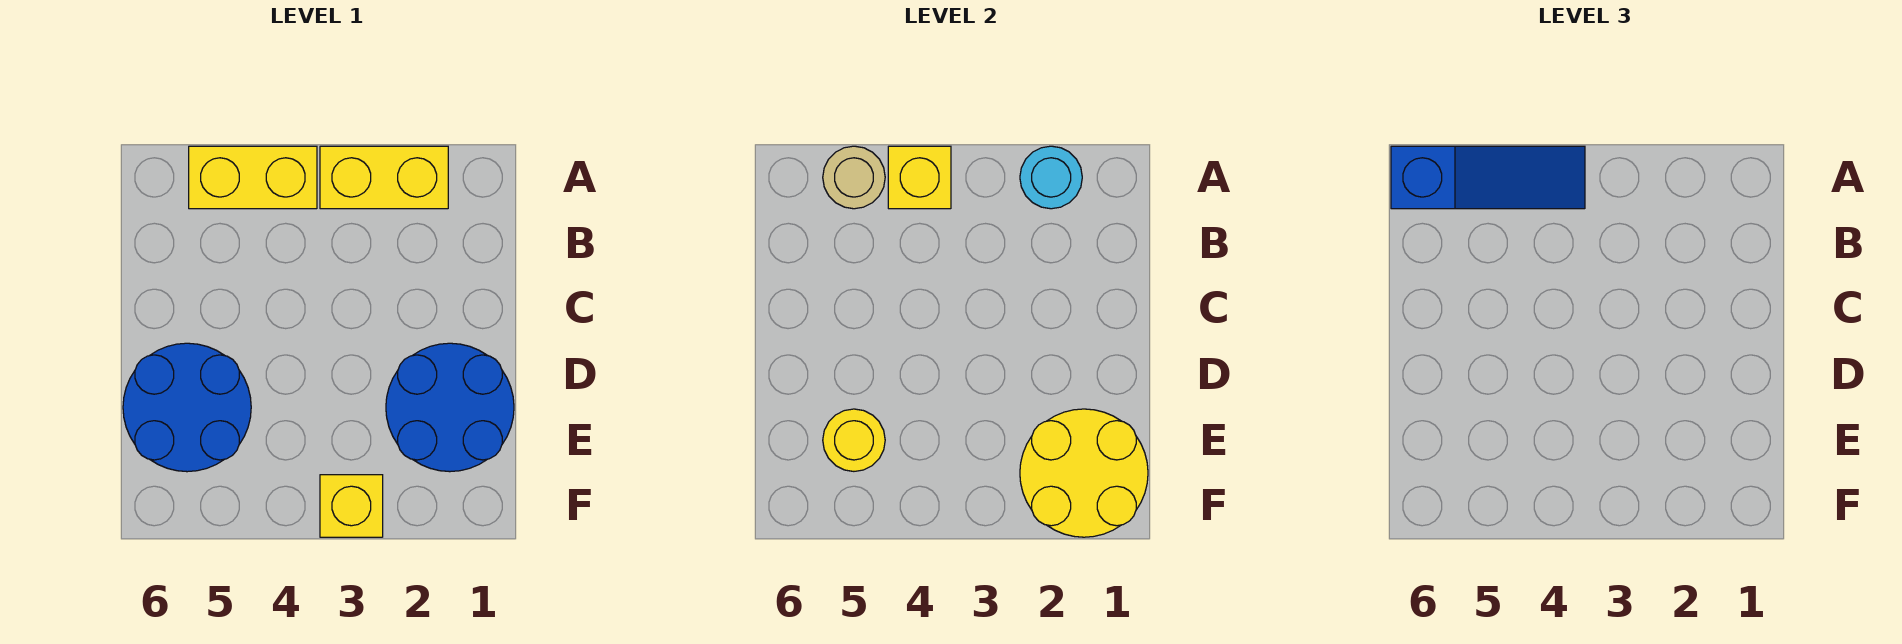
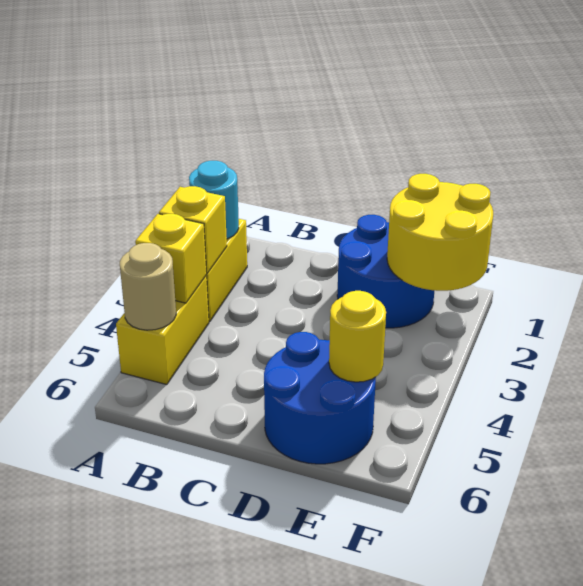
blue slope A4:A6 level 3 top 6 -> none
yellow brick F3 level 1 -> yellow brick A3 level 2

